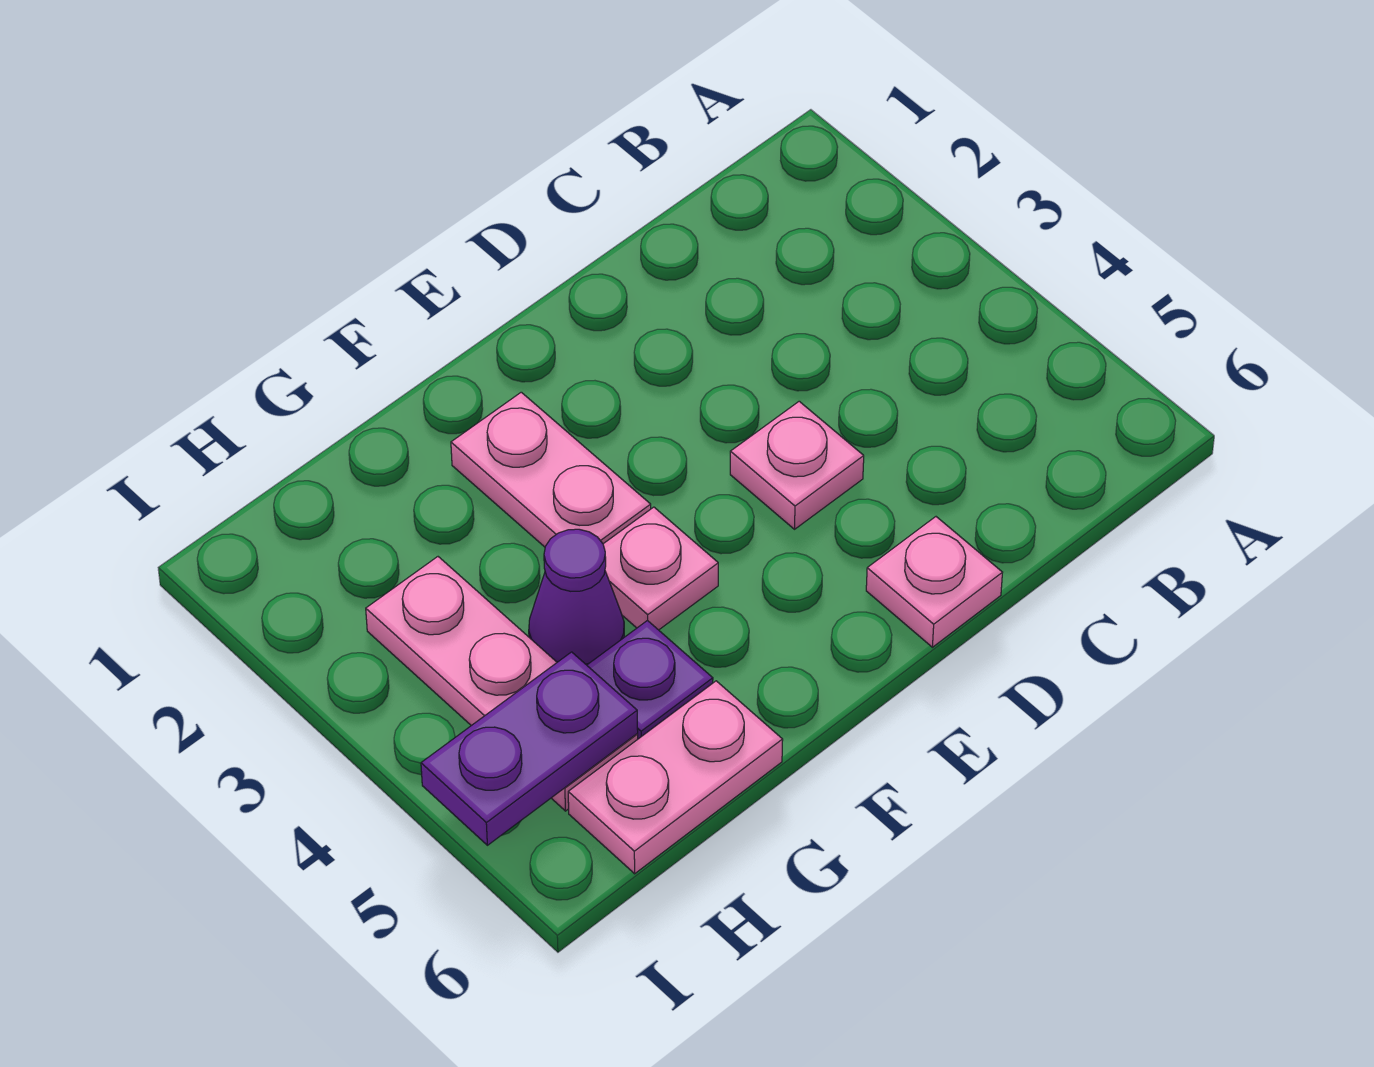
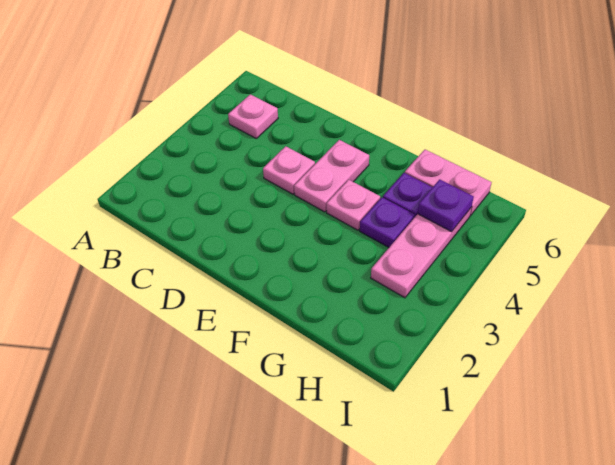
pink plate D6 level 1 -> pink plate B5 level 1
pink plate F2:F3 level 1 -> pink plate E4:E5 level 1
purple cone G4 level 1 -> purple plate G4 level 1
purple plate H5:I5 level 2 -> purple plate H5 level 2

